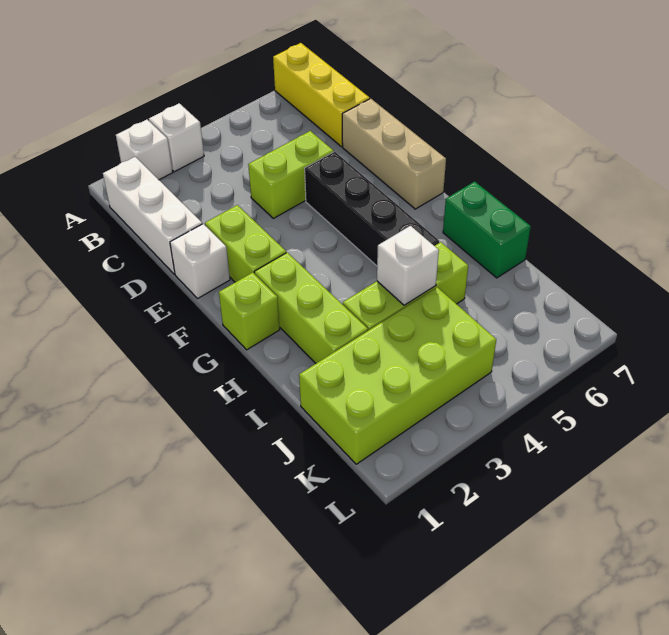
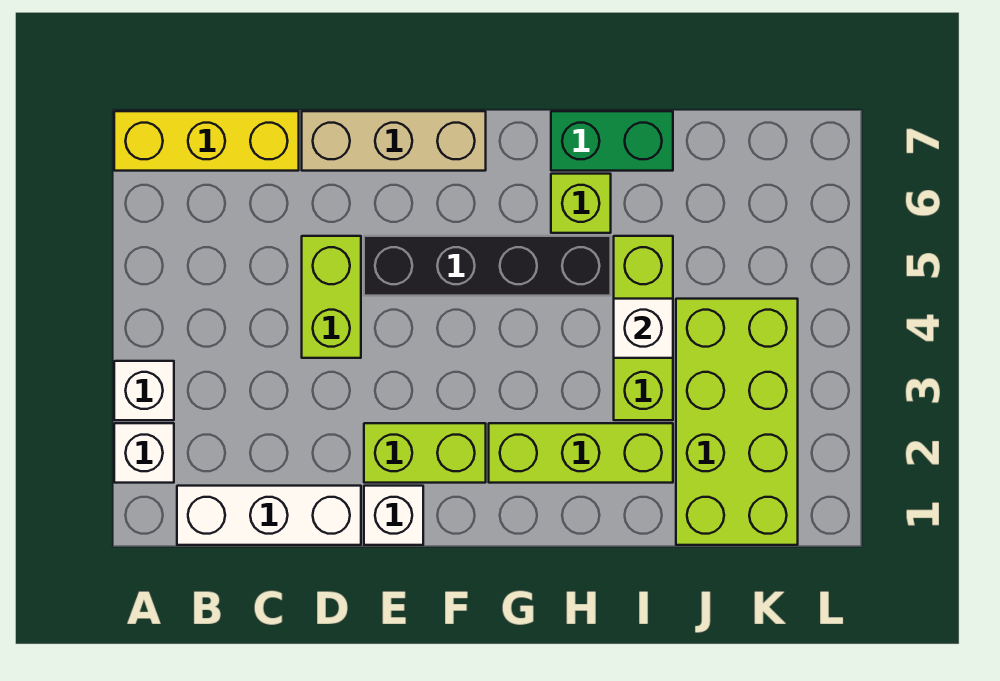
lime brick G1 level 1 -> lime brick H6 level 1

